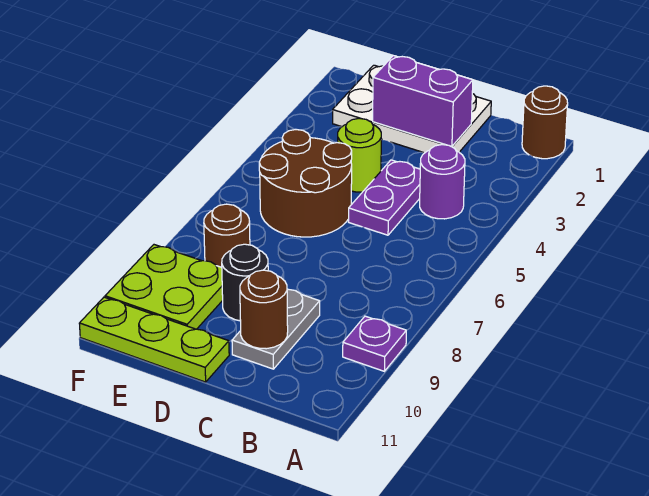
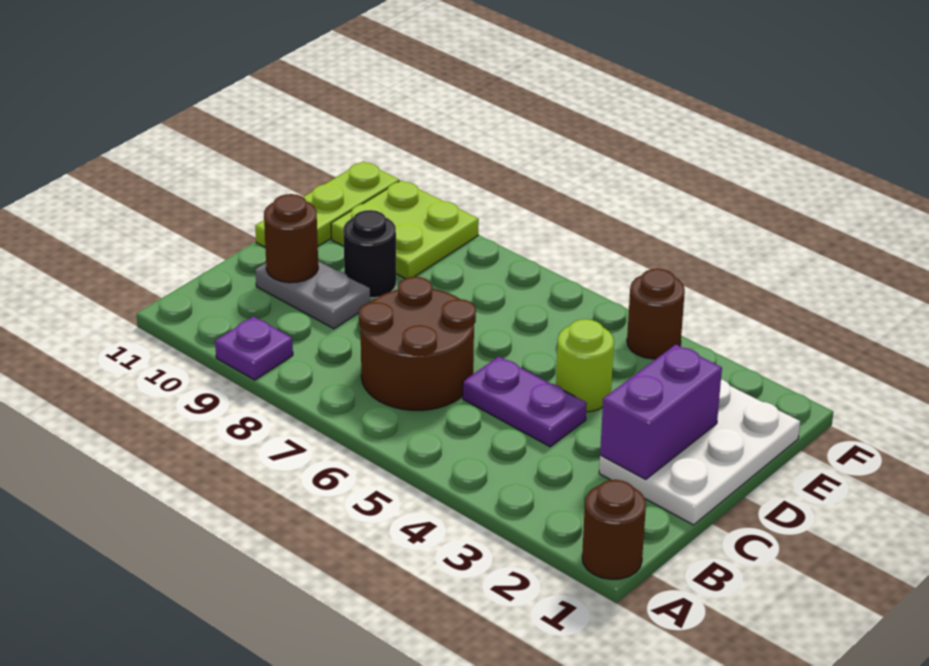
purple round brick B4 level 1 -> none
brown round brick D5:E6 level 1 -> brown round brick B6:C7 level 1
brown round brick E8 level 1 -> brown round brick F4 level 1

